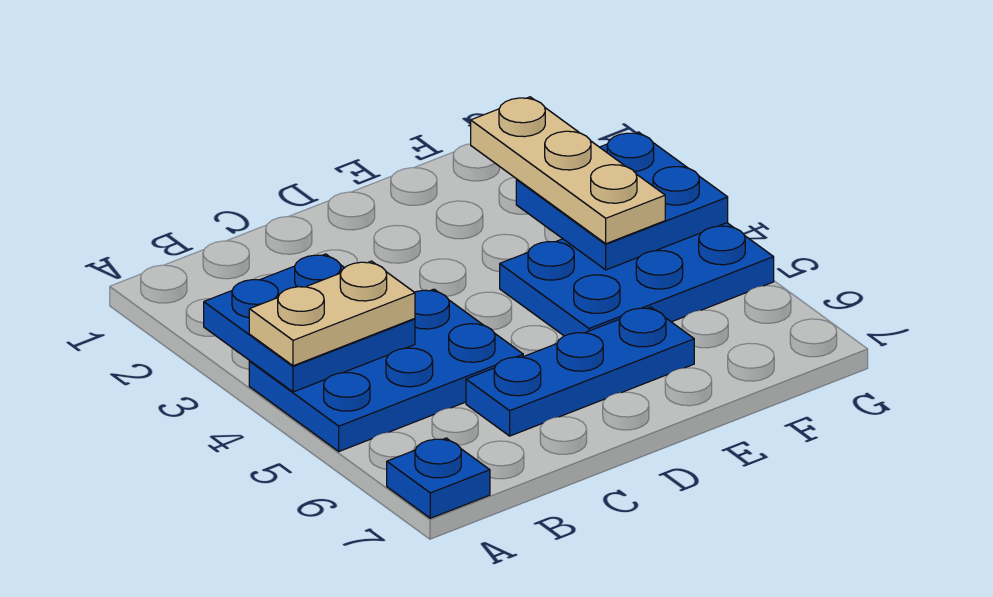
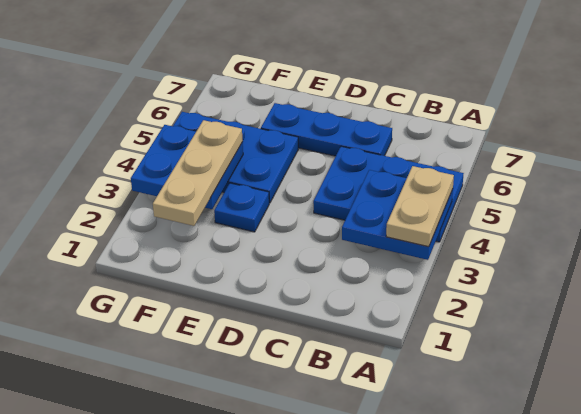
tan plate A4:B4 level 3 -> tan plate A3:A4 level 3
blue plate A7 level 1 -> blue plate E3 level 1

